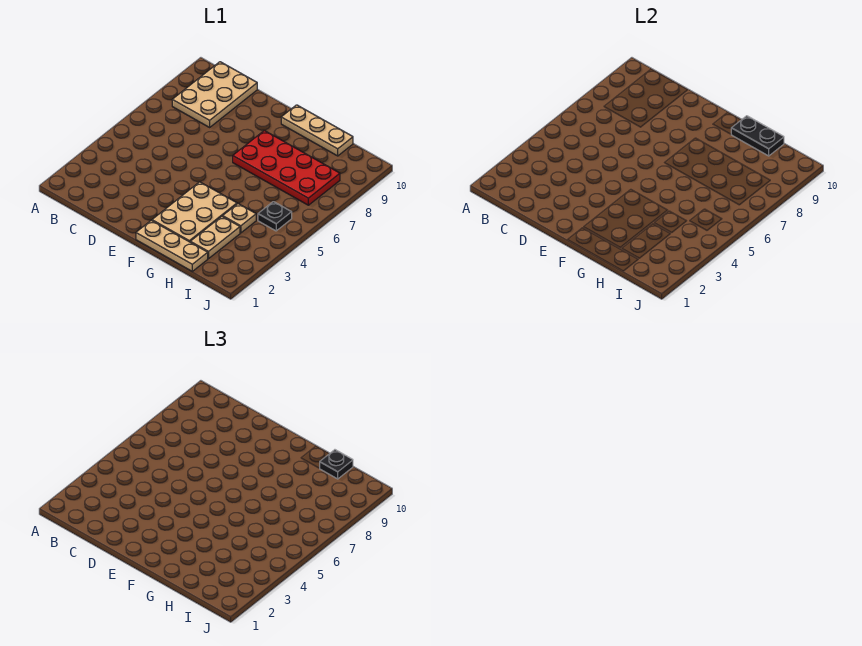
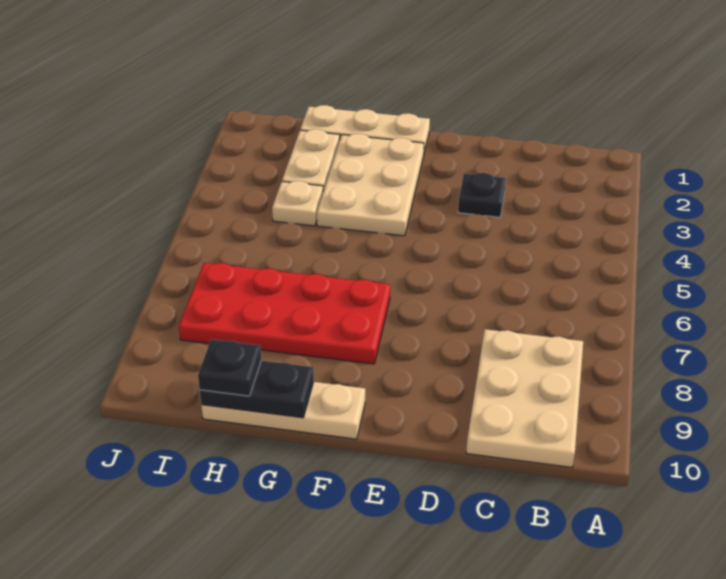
black plate I5 level 1 -> black plate D3 level 1

